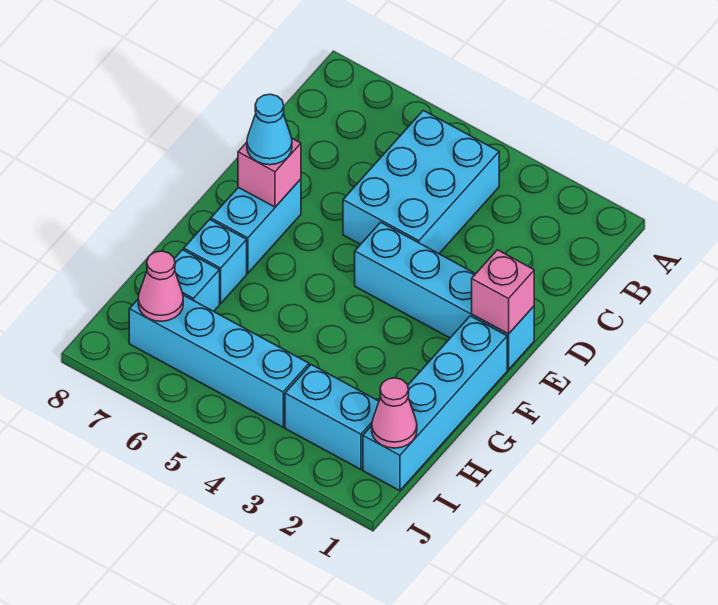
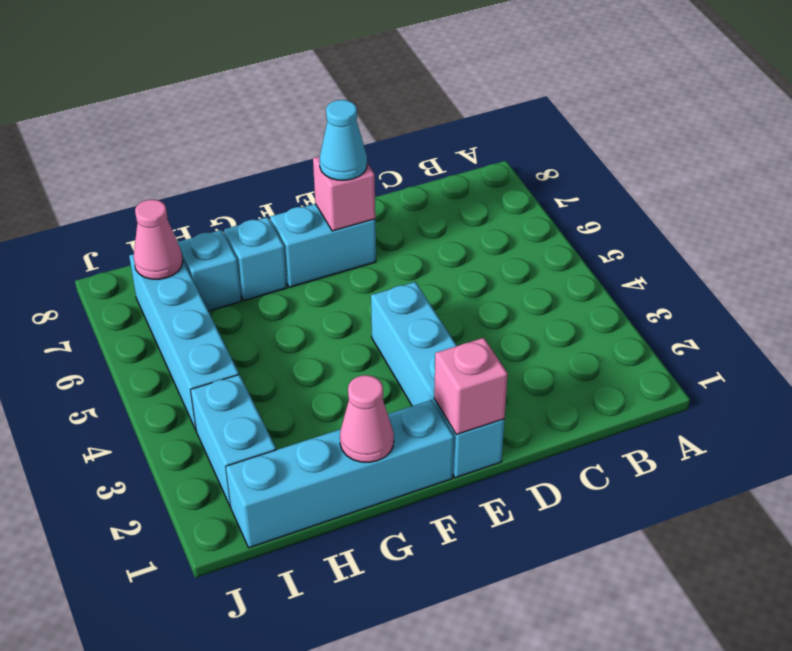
cyan brick B4:D5 level 1 -> none
pink cone I1 level 2 -> pink cone G1 level 2

